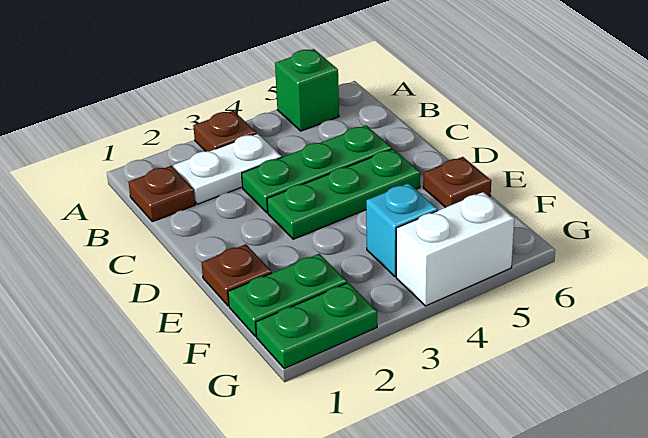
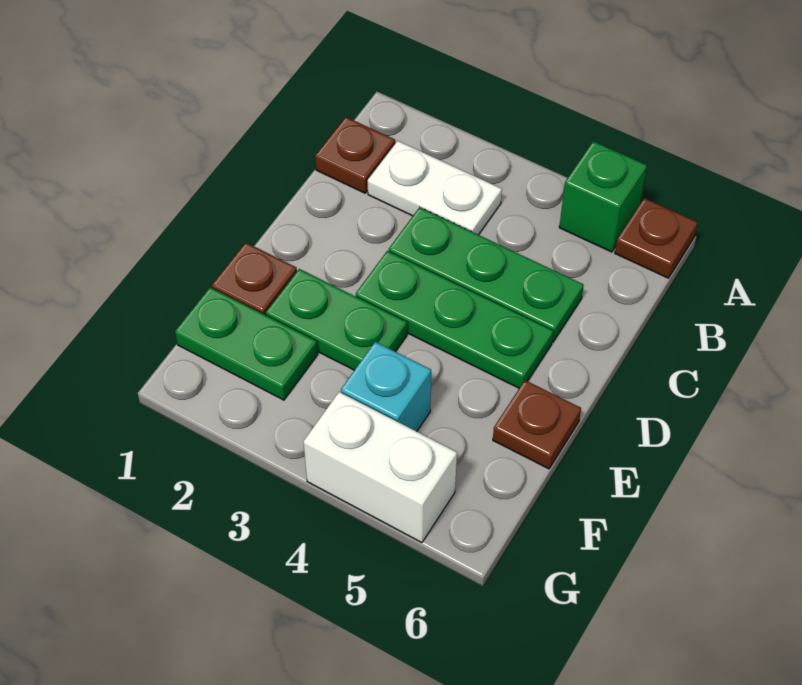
brown plate A3 level 1 -> brown plate A6 level 1
green plate G1:G2 level 1 -> green plate E2:E3 level 1

